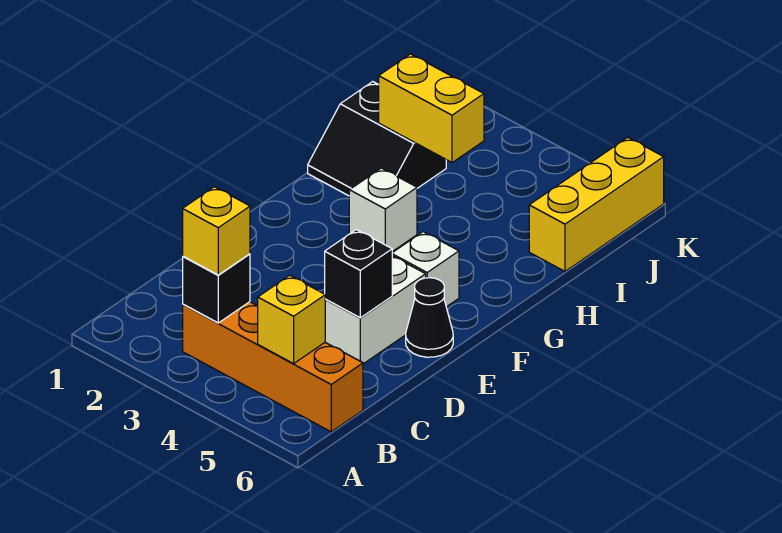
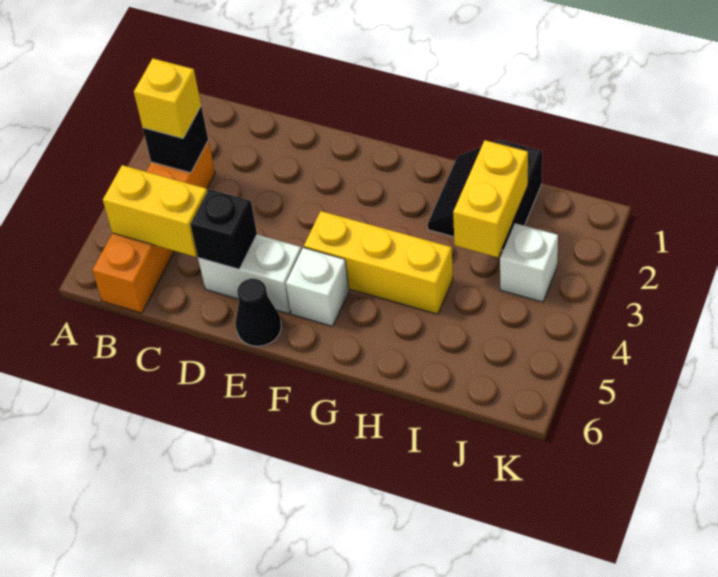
yellow brick B5 level 2 -> yellow brick B5:C5 level 2
white brick G3 level 1 -> white brick J3 level 1
yellow brick I6:K6 level 1 -> yellow brick F4:H4 level 1

